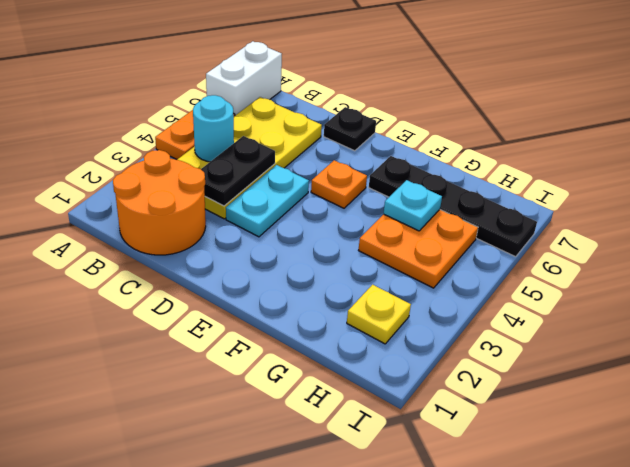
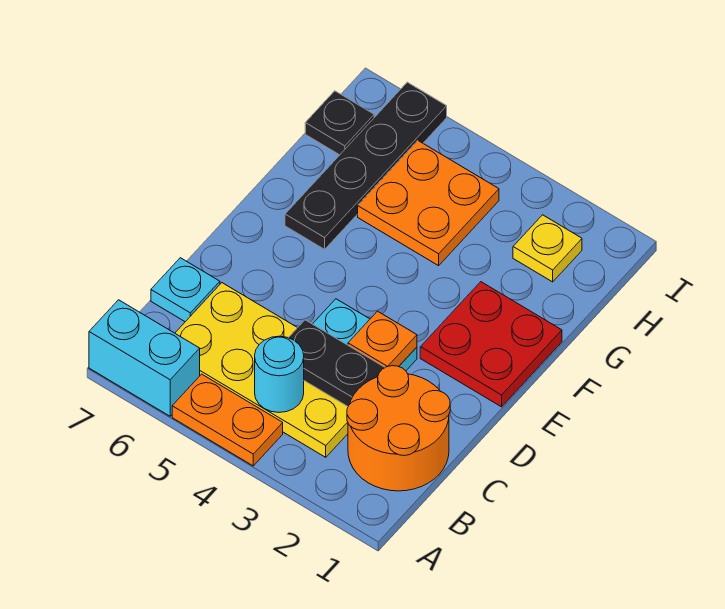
white brick A6:A7 level 1 -> cyan brick A6:A7 level 1
black plate D7 level 1 -> black plate H7 level 1
none -> red plate E1:F2 level 1
orange plate E5 level 1 -> orange plate D3 level 2
cyan plate G5 level 2 -> cyan plate C7 level 1

